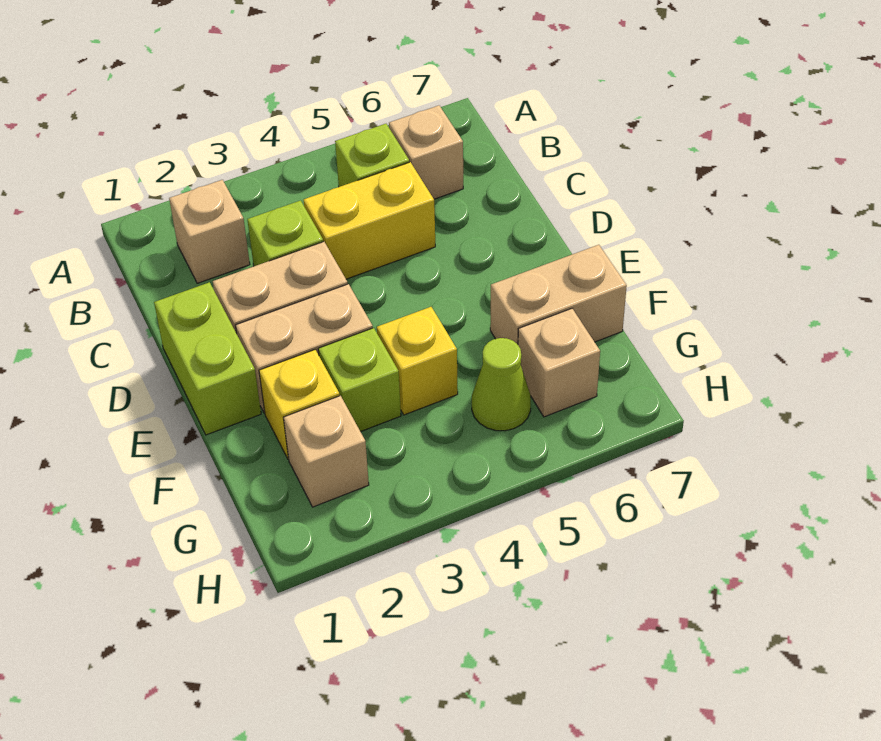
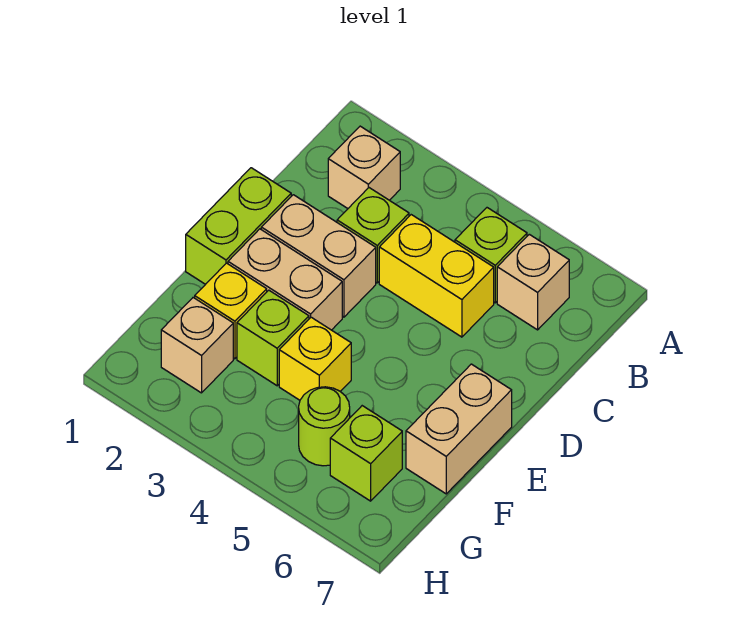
tan brick F6:F7 level 1 -> tan brick E7:F7 level 1
lime cone G5 level 1 -> lime round brick G5 level 1
tan brick G6 level 1 -> lime brick G6 level 1

